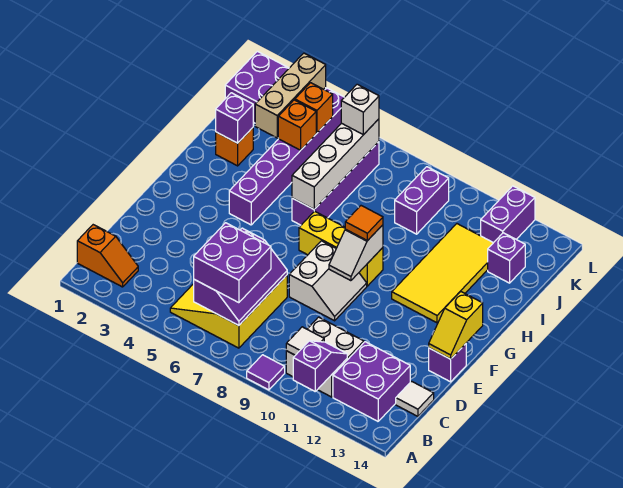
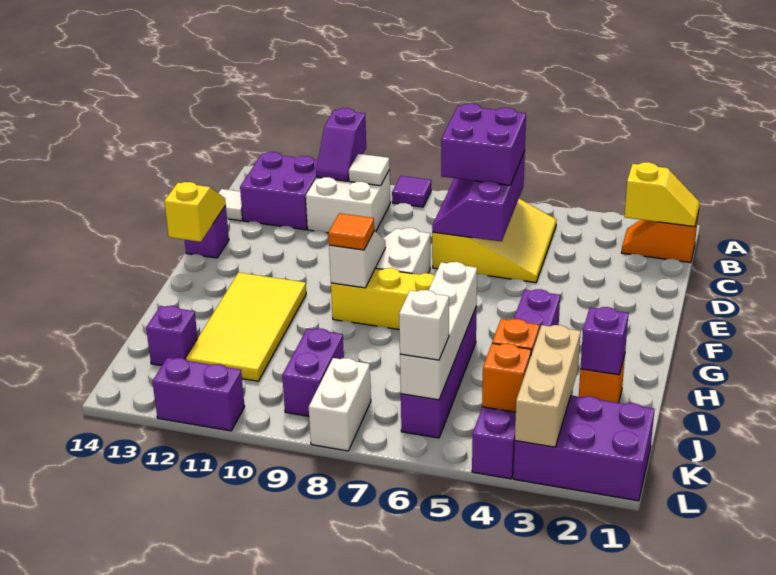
none -> yellow slope B1:B2 level 2 top 2
none -> white brick K8:L8 level 1
purple brick K12:L12 level 1 -> purple brick L11:L12 level 1

